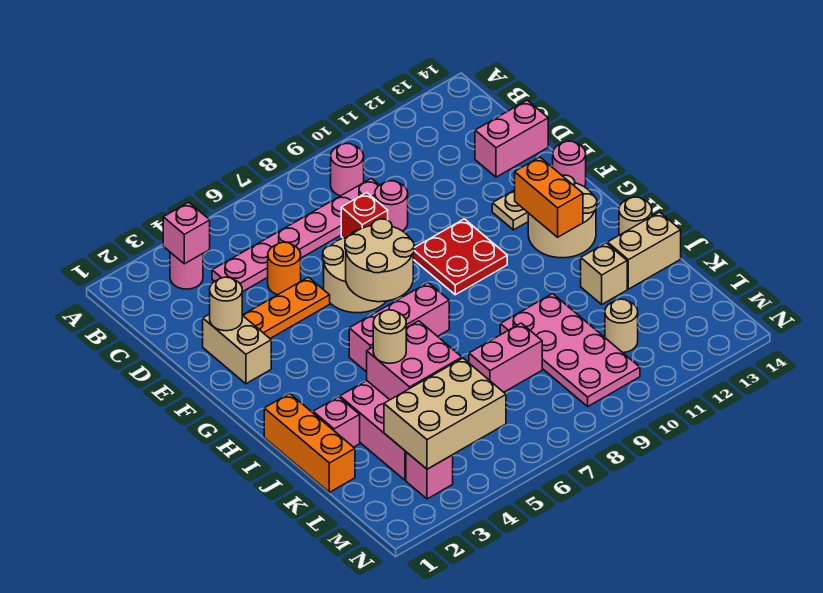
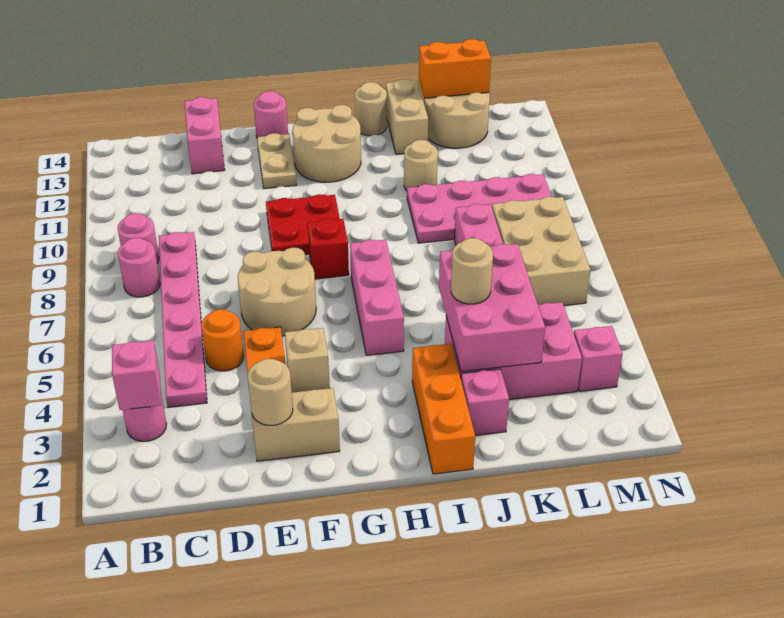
red brick D8 level 1 -> red brick G8 level 1
pink round brick D9 level 1 -> pink round brick B8 level 1
tan round brick F6:G7 level 2 -> tan round brick K13:L14 level 1
orange brick G12:H12 level 2 -> orange brick K14:L14 level 2
orange brick I1:K1 level 1 -> orange brick I1:I3 level 1
pink brick J4:K5 level 2 -> pink brick J3:K5 level 2
tan brick J12 level 1 -> tan brick F4 level 1
tan brick L3:M5 level 2 -> tan brick L6:M8 level 1
tan round brick L11 level 1 -> tan round brick J11 level 1

